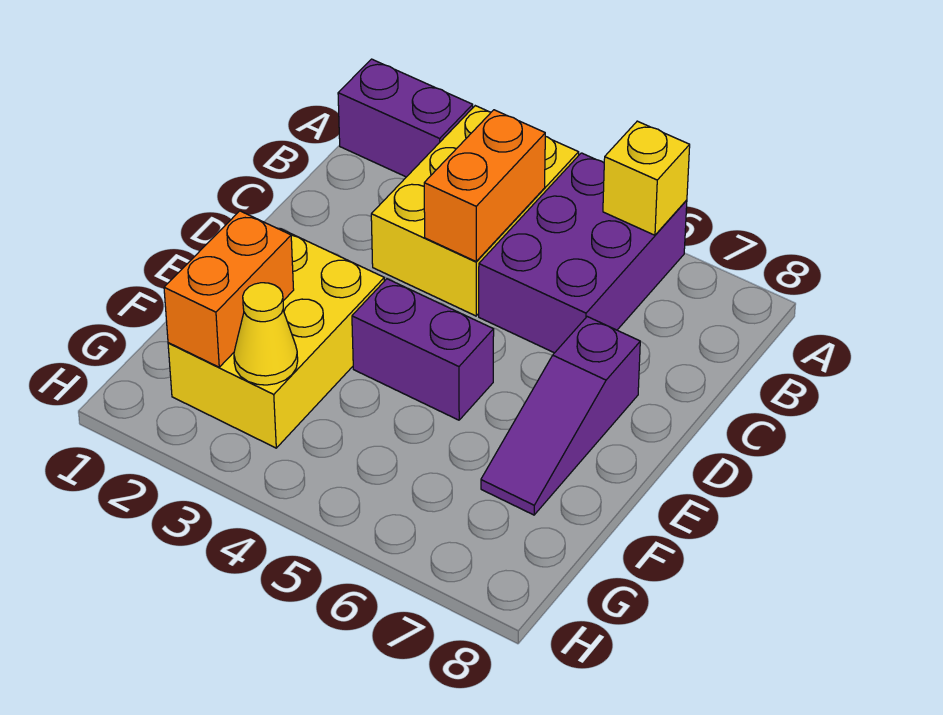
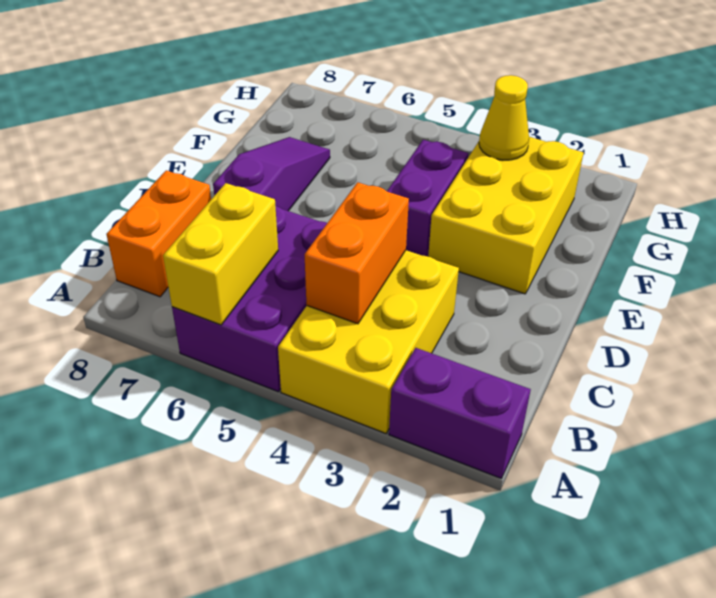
yellow brick A6 level 2 -> yellow brick A6:B6 level 2
purple brick E4:E5 level 1 -> purple brick E4:F4 level 1
orange brick F2:G2 level 2 -> orange brick B8:C8 level 1

